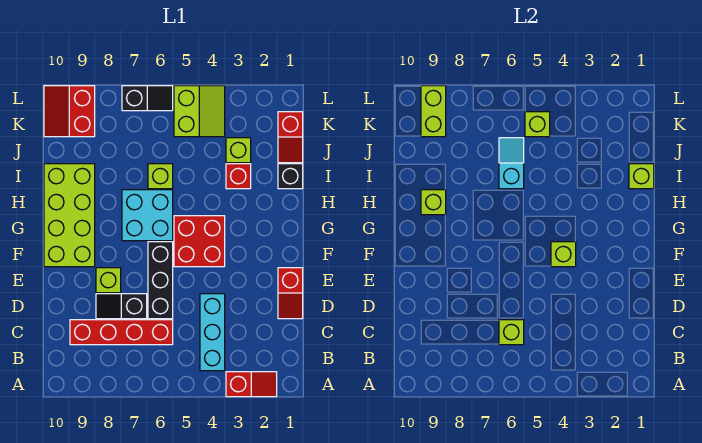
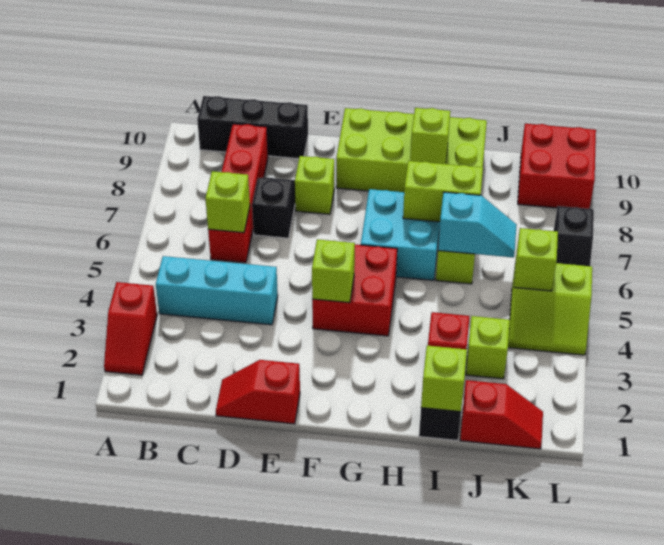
black brick D6:F6 level 1 -> black brick B10:D10 level 1
red slope J1:K1 level 1 top K -> red slope J1:K1 level 1 top J
red slope K9:L10 level 1 top 9 -> red brick K9:L10 level 1
lime brick K9:L9 level 2 -> lime brick H7:I7 level 2

